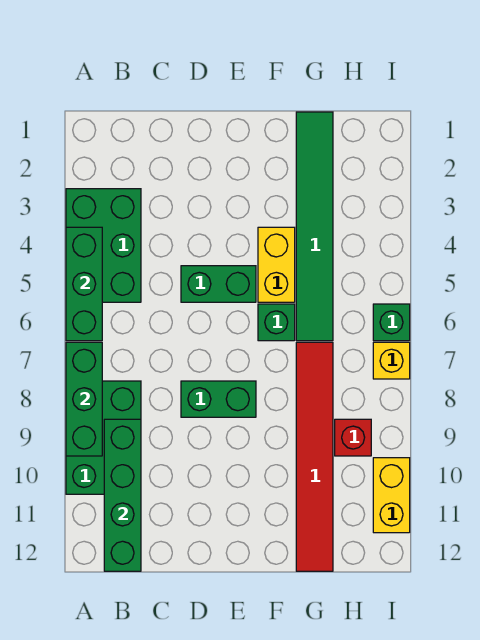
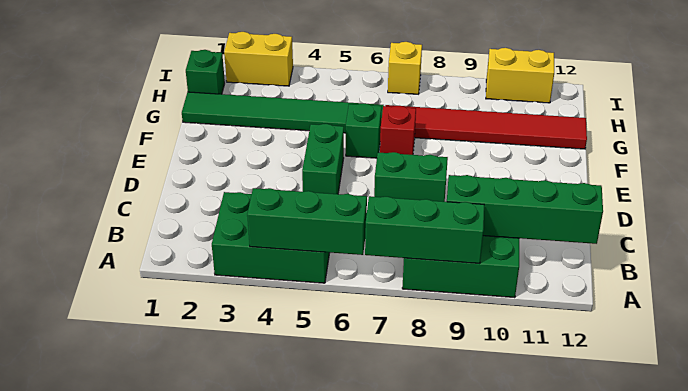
green brick D8:E8 level 1 -> green brick D7:D8 level 1
yellow brick F4:F5 level 1 -> yellow brick I2:I3 level 1
red brick H9 level 1 -> red brick F7 level 1
green brick I6 level 1 -> green brick H1 level 1

